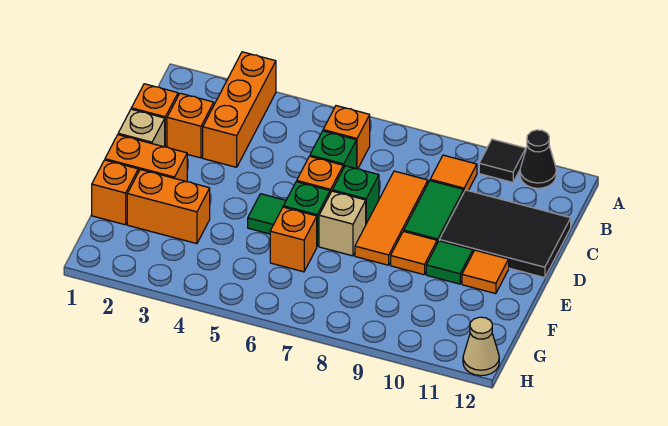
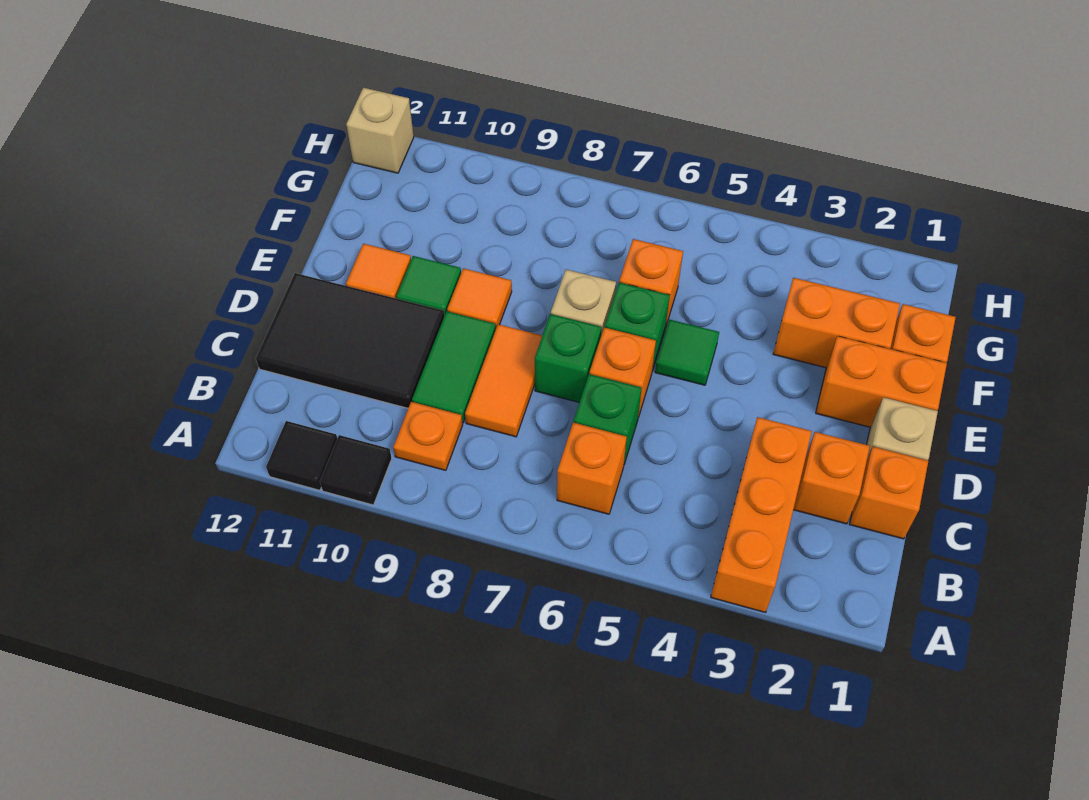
black cone A11 level 1 -> black tile A11 level 1
orange tile B9 level 1 -> orange plate B9 level 1
orange tile C8:E8 level 1 -> orange tile C8:D8 level 1
tan cone H12 level 1 -> tan brick H12 level 1

